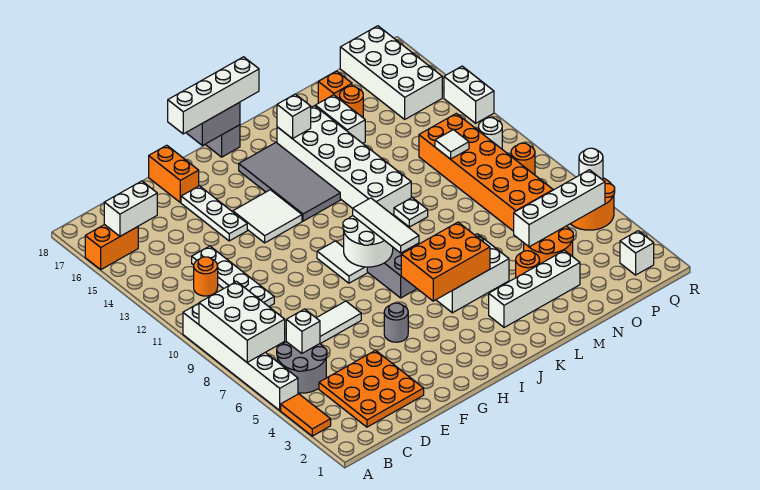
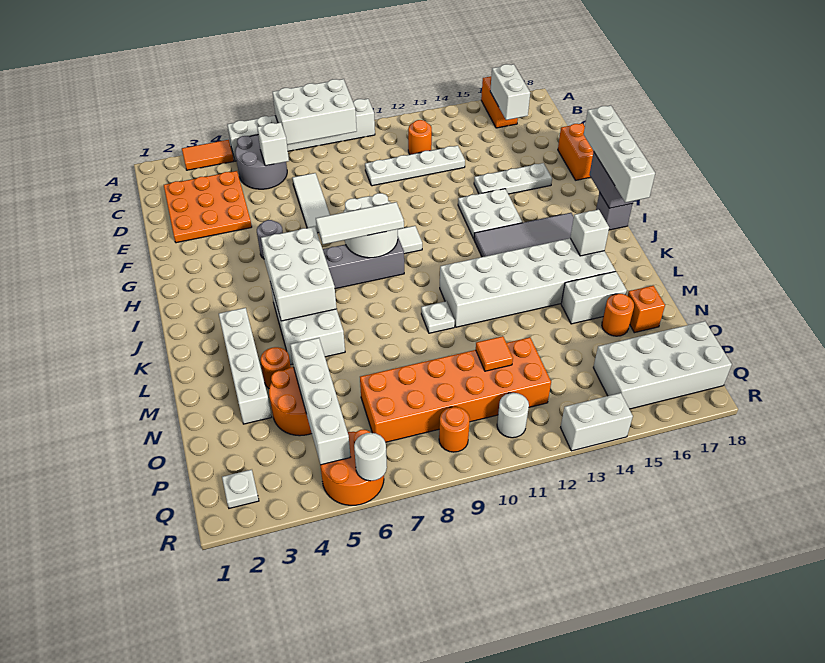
orange brick F17:F18 level 1 -> orange brick E18:F18 level 1
white tile G13:H14 level 1 -> white plate G13:H14 level 1
orange brick I5:K6 level 2 -> white brick I5:K6 level 2
white tile O11 level 2 -> orange tile O11 level 2
white brick Q2 level 1 -> white plate Q2 level 1

